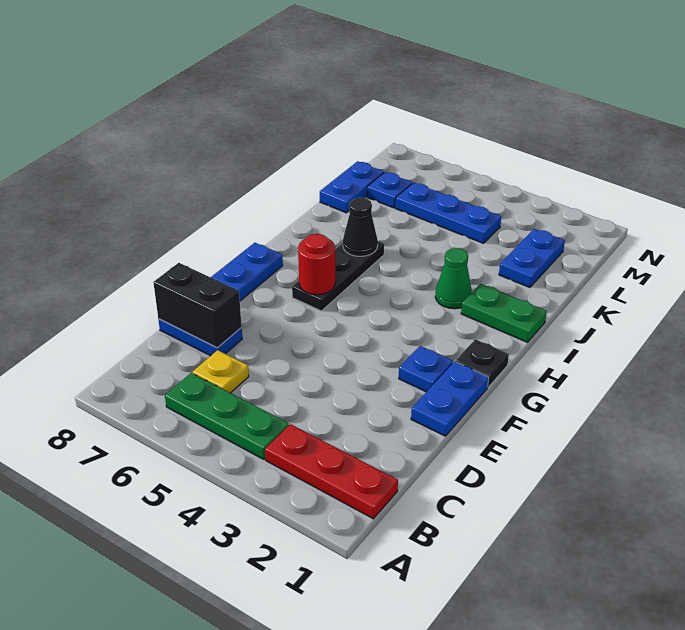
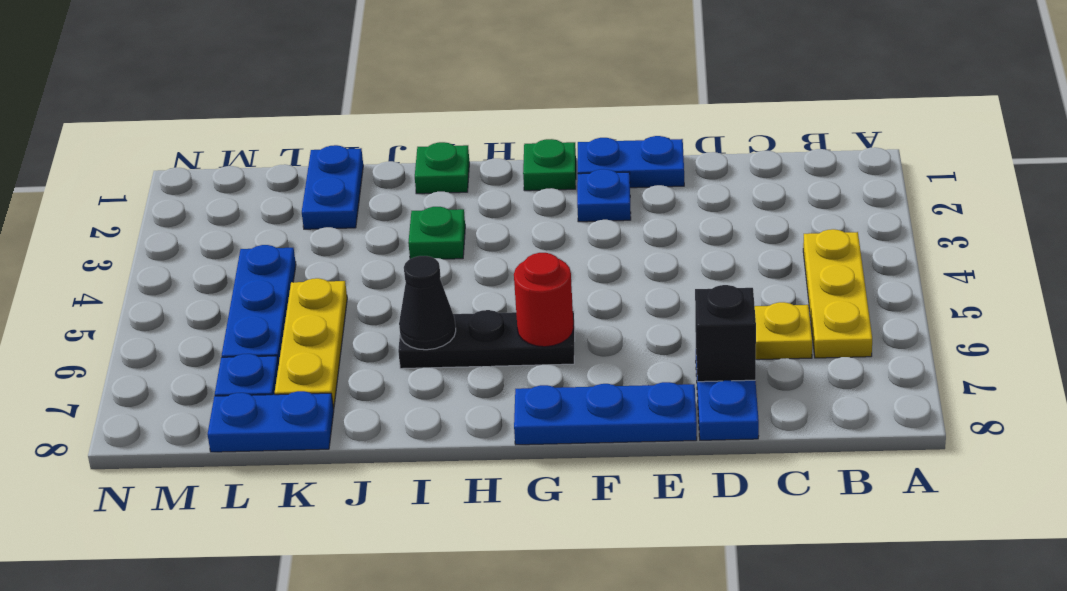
red plate B1:B3 level 1 -> none
green plate B4:B6 level 1 -> yellow plate B4:B6 level 1
black brick D7:D8 level 2 -> black brick D7 level 2
black plate G1 level 1 -> green plate G1 level 1
green plate I1:I2 level 1 -> green plate I1 level 1
green cone I3 level 1 -> green plate I3 level 1
blue plate K2:L2 level 1 -> blue plate K1:K2 level 1
none -> yellow plate K5:K7 level 1

